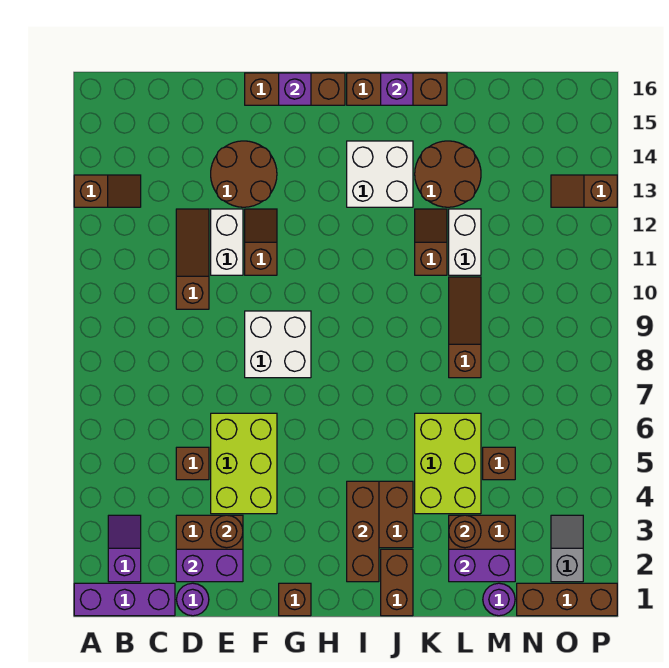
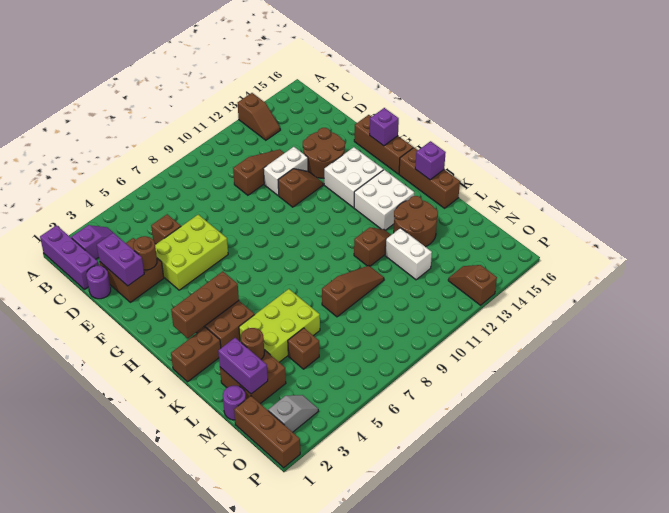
white brick F8:G9 level 1 -> white brick G13:H14 level 1
brown brick G1 level 1 -> none
white brick L11:L12 level 1 -> white brick L12:M12 level 1

